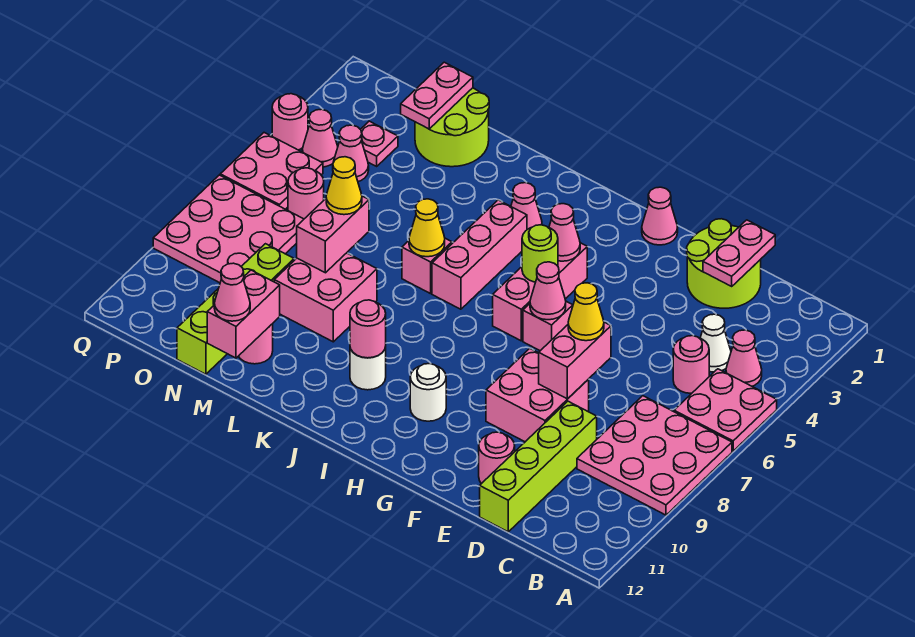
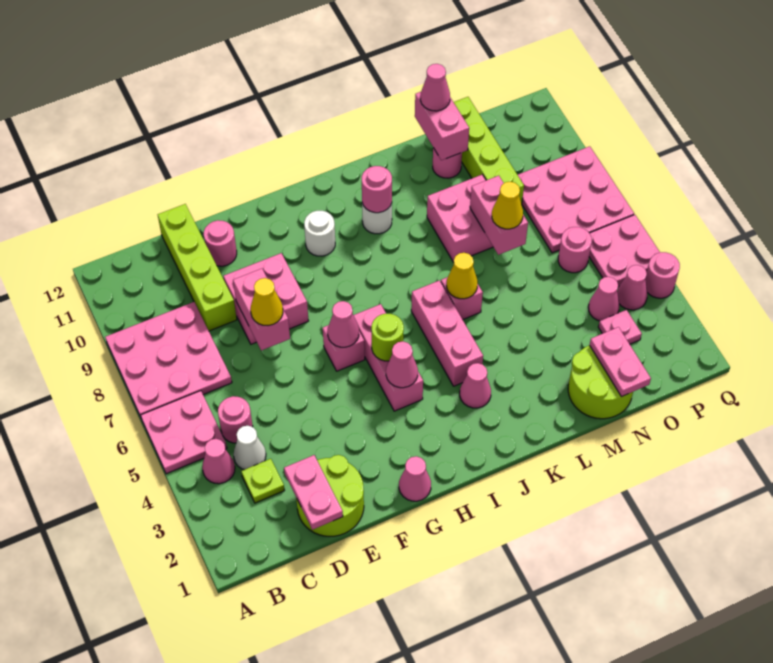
none -> lime plate C3 level 1

